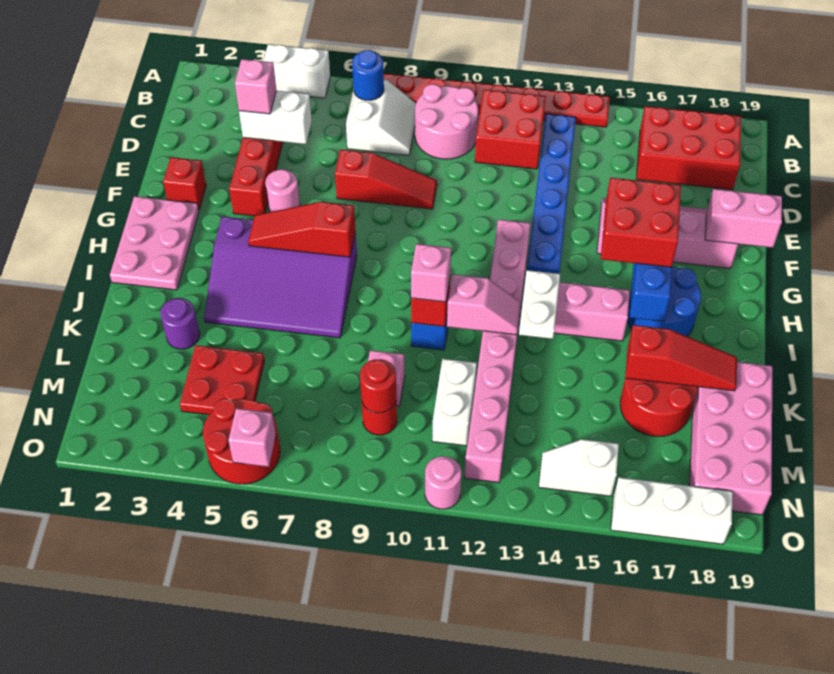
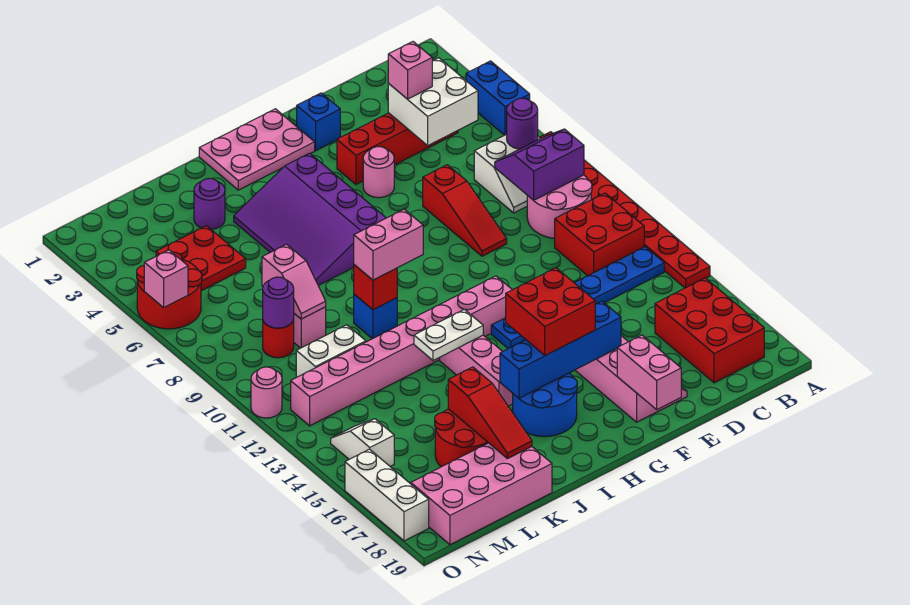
white brick A4:A5 level 1 -> blue brick A4:A5 level 1
blue round brick B7 level 2 -> purple round brick B7 level 2
none -> purple slope B8:C9 level 2 top 9
white brick D4:D5 level 2 -> white brick C4:D5 level 2
red brick F2 level 1 -> blue brick F2 level 1
red slope H5:H7 level 2 top 7 -> none
pink brick J10 level 3 -> pink brick I10:J10 level 3
pink slope J11:J12 level 2 top 11 -> pink slope L8:L9 level 2 top 8
red round brick M9 level 2 -> purple round brick M9 level 2

